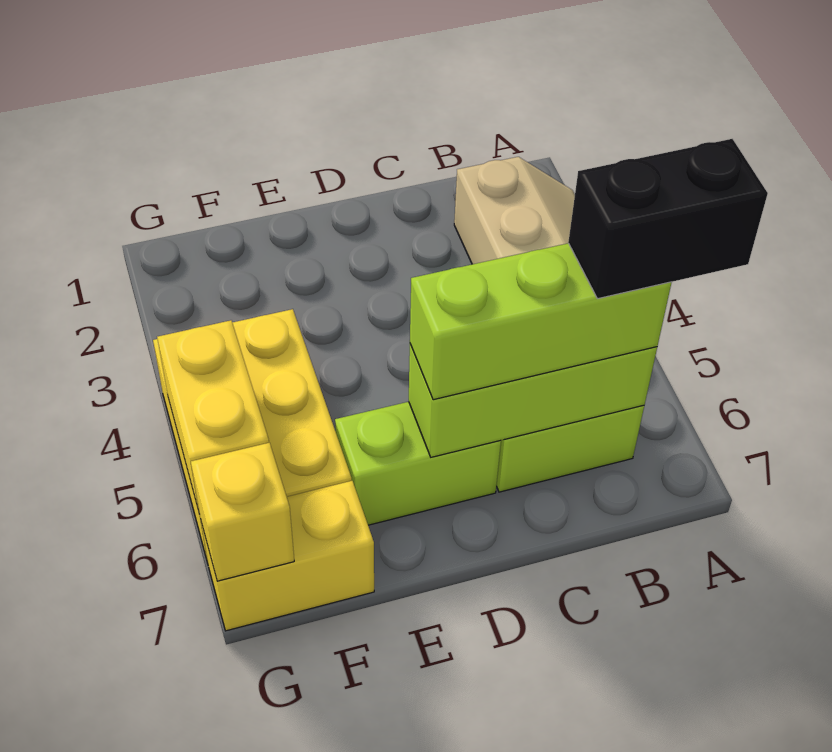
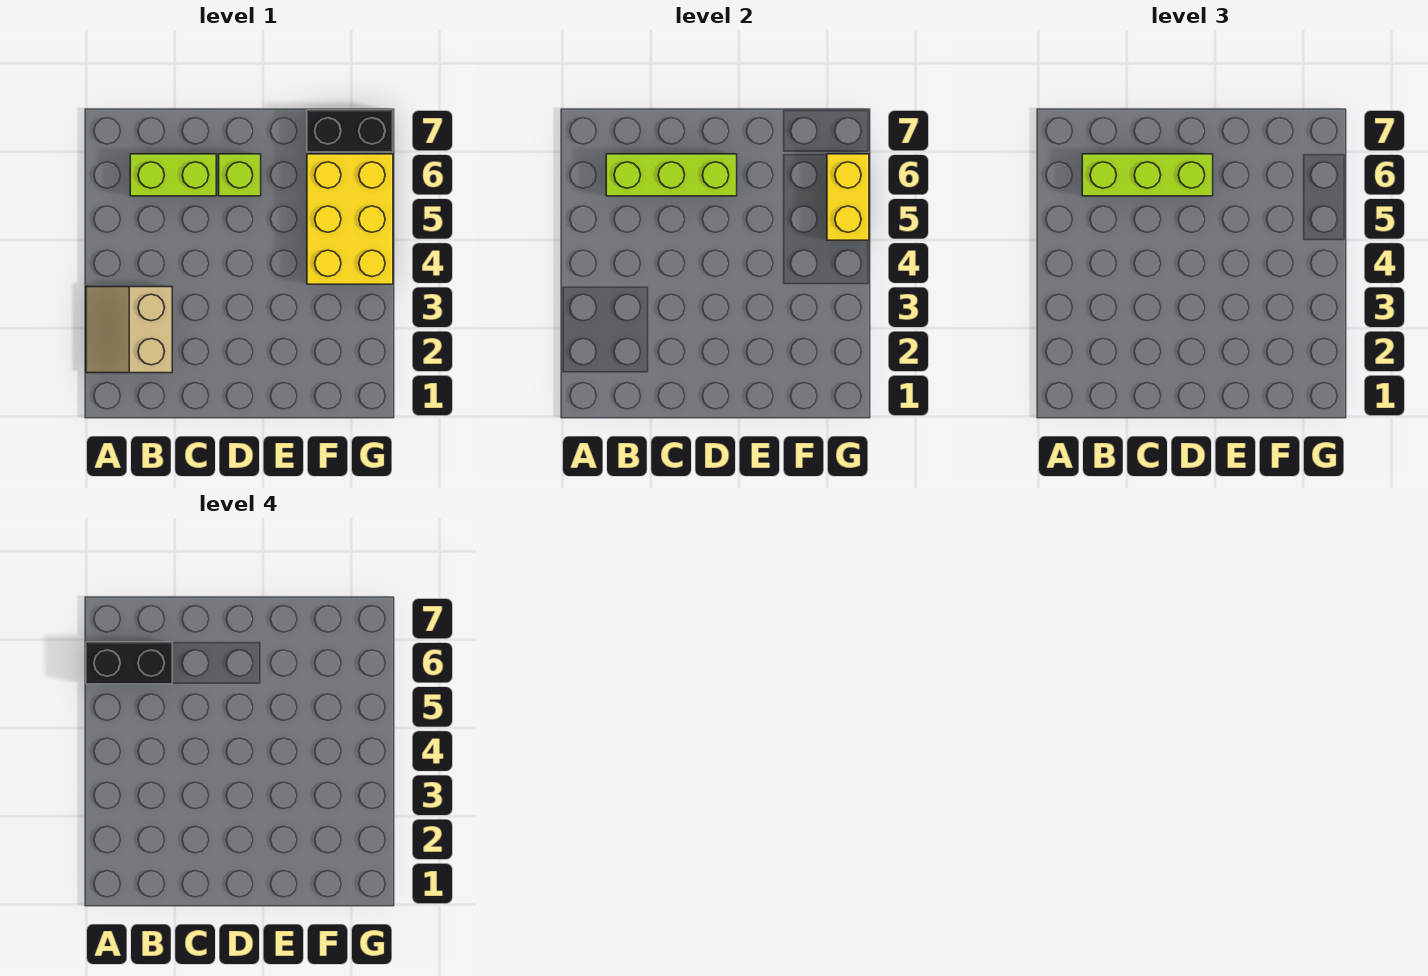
lime brick D6:E6 level 1 -> lime brick D6 level 1
yellow brick F7:G7 level 1 -> black brick F7:G7 level 1
yellow brick G7 level 2 -> none

